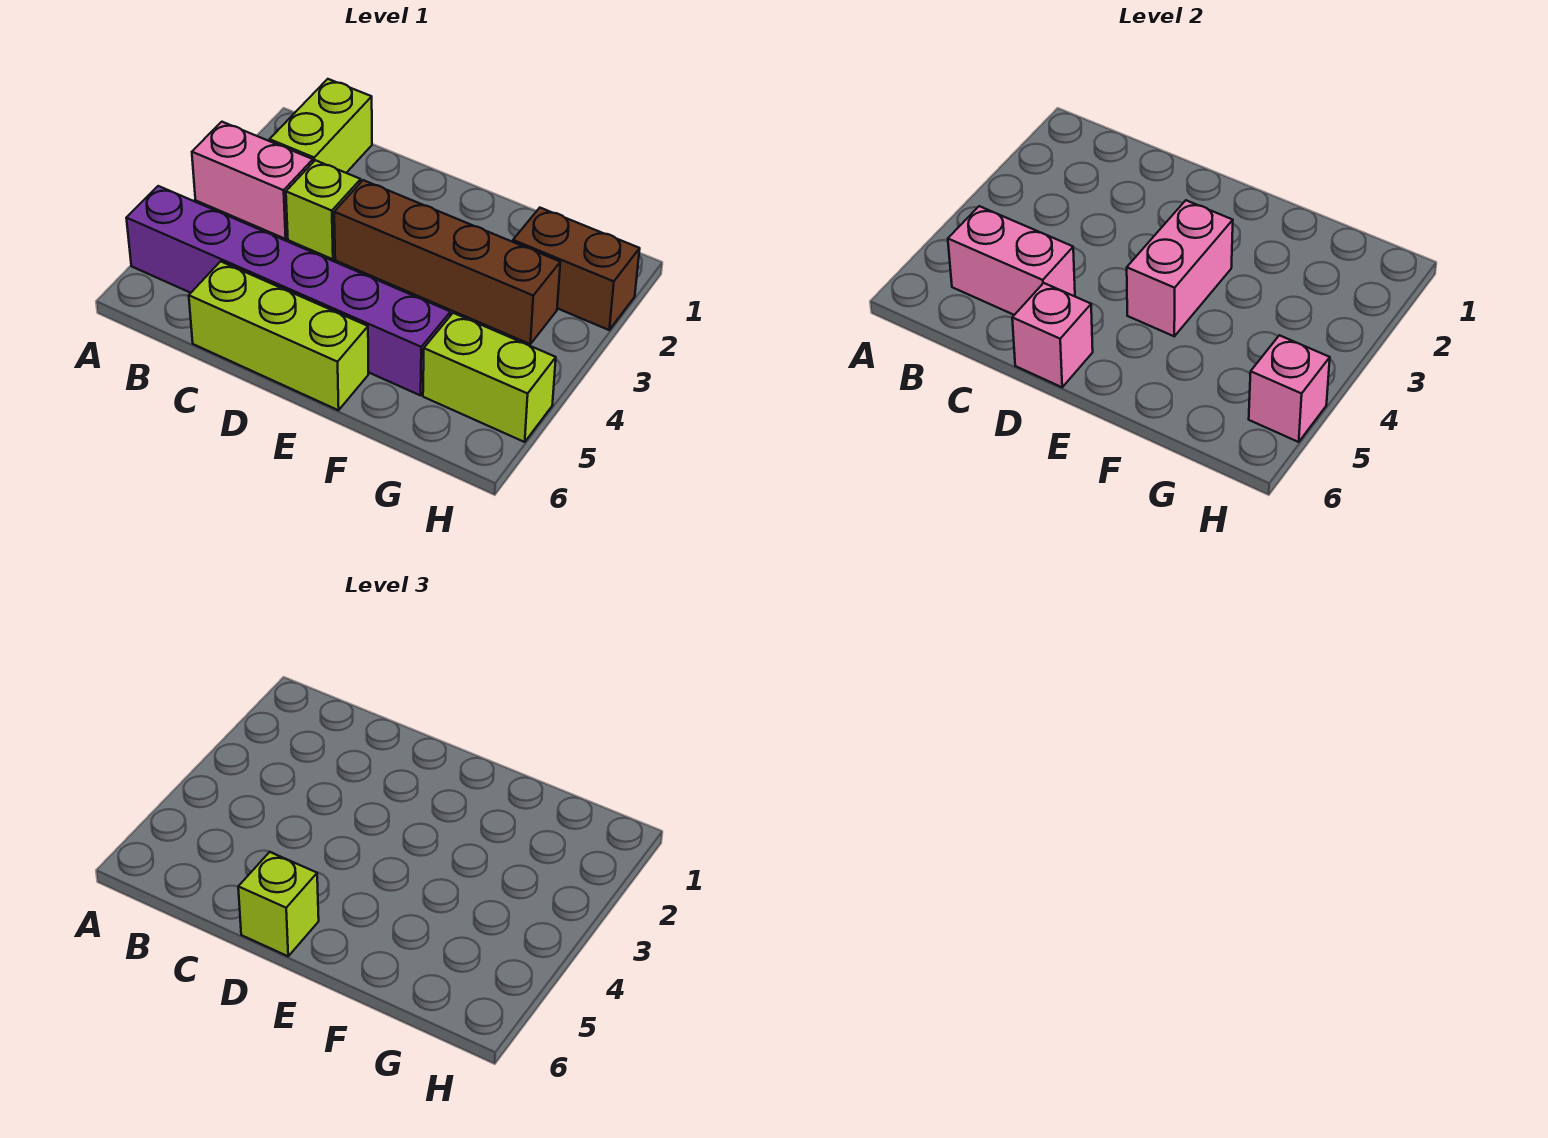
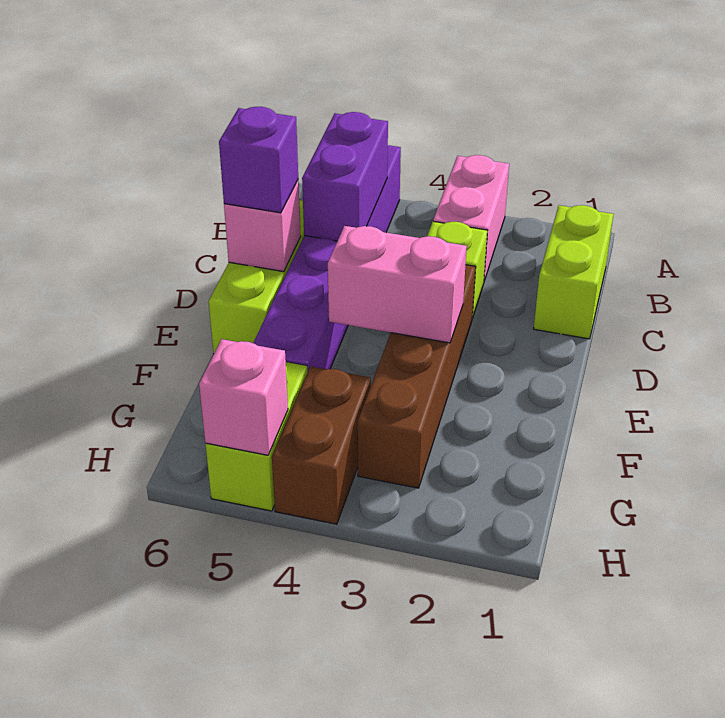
lime brick B1:B2 level 1 -> lime brick B1:C1 level 1
pink brick B5:C5 level 2 -> purple brick B5:C5 level 2
lime brick D6 level 3 -> purple brick D6 level 3
brown brick G2:H2 level 1 -> brown brick G4:H4 level 1

